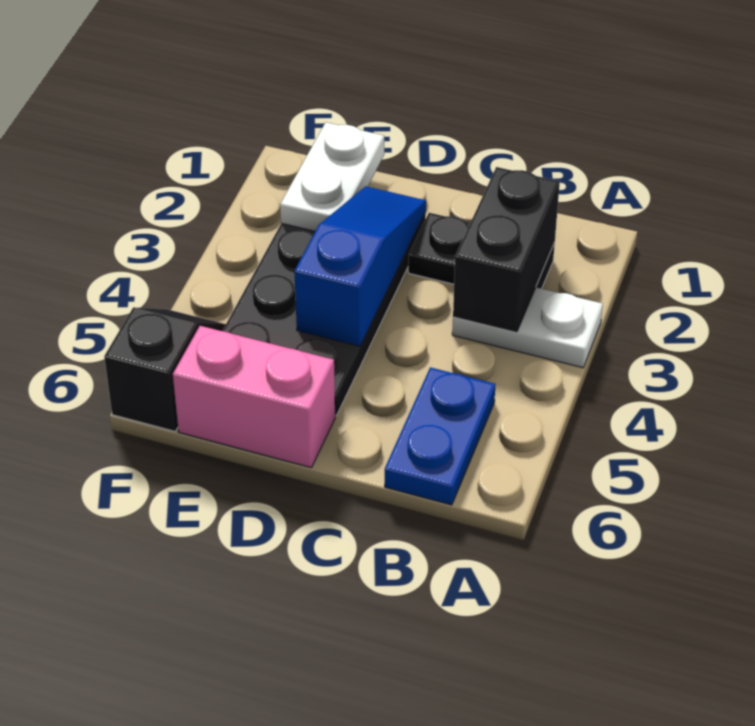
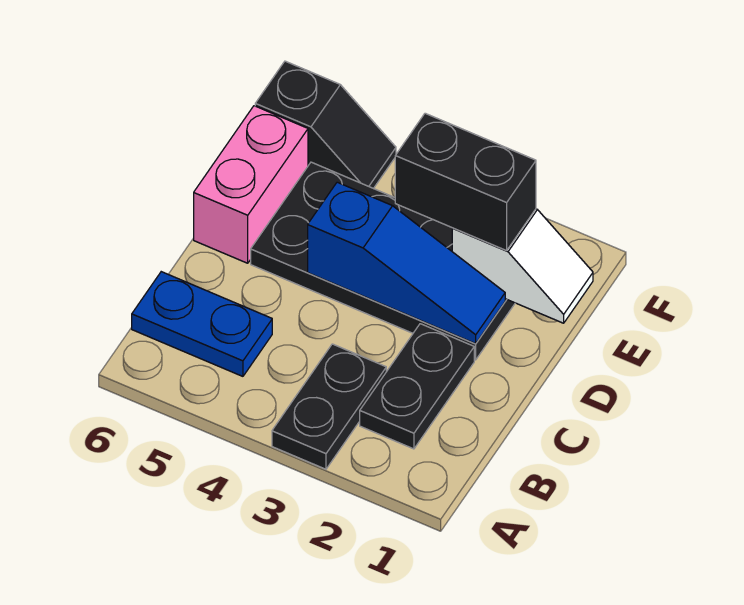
white plate A3:B3 level 1 -> black plate A3:B3 level 1
black brick B2:B3 level 2 -> black brick E2:E3 level 3
white plate E1:E2 level 2 -> white slope E1:E2 level 2 top 2

